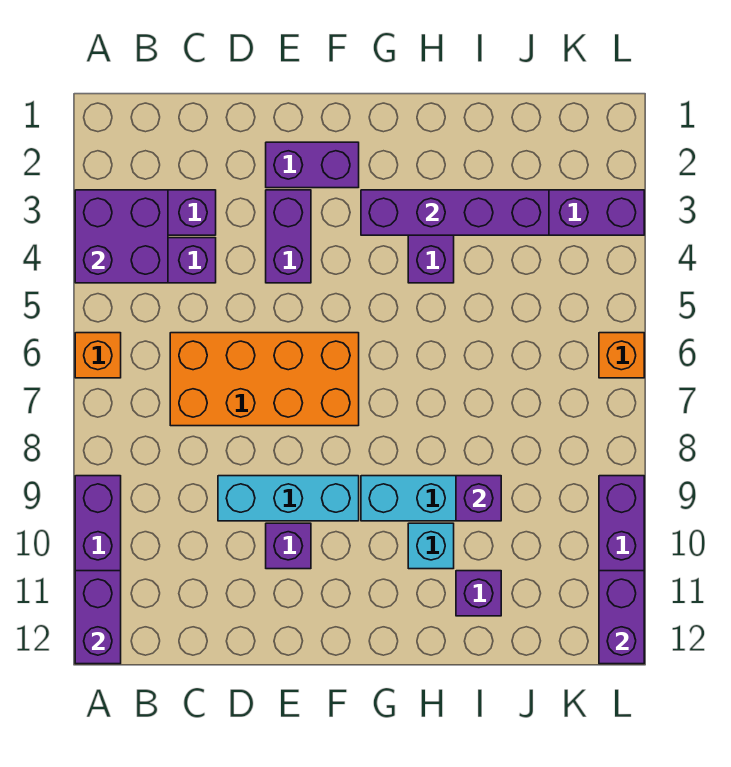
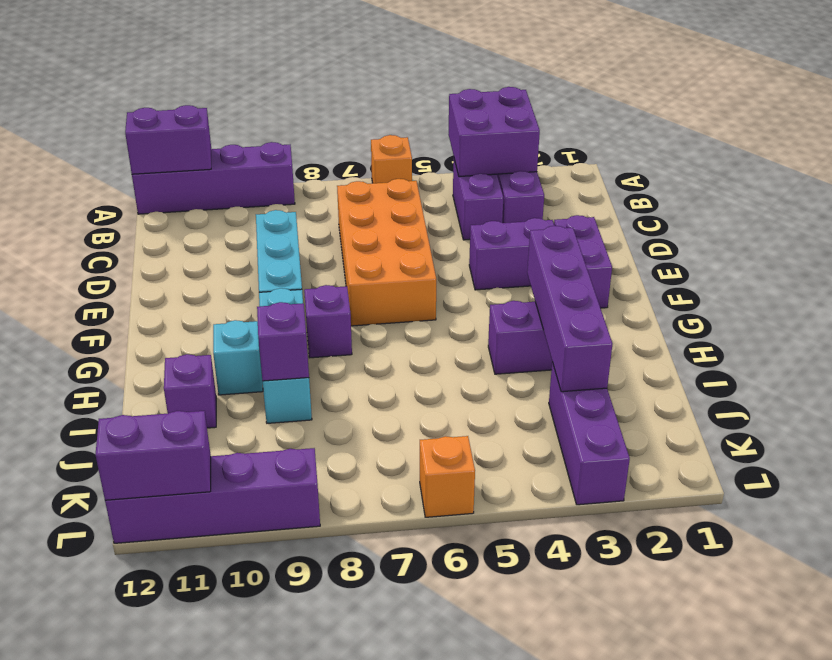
purple brick E10 level 1 -> purple brick G8 level 1

